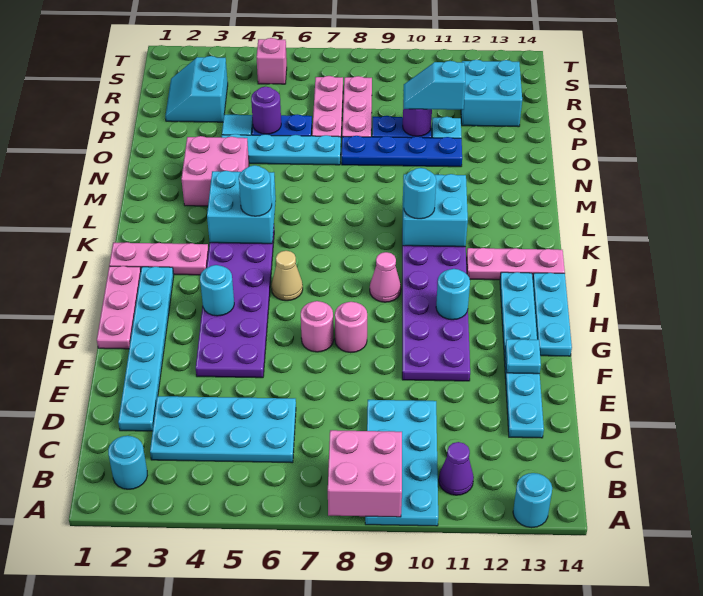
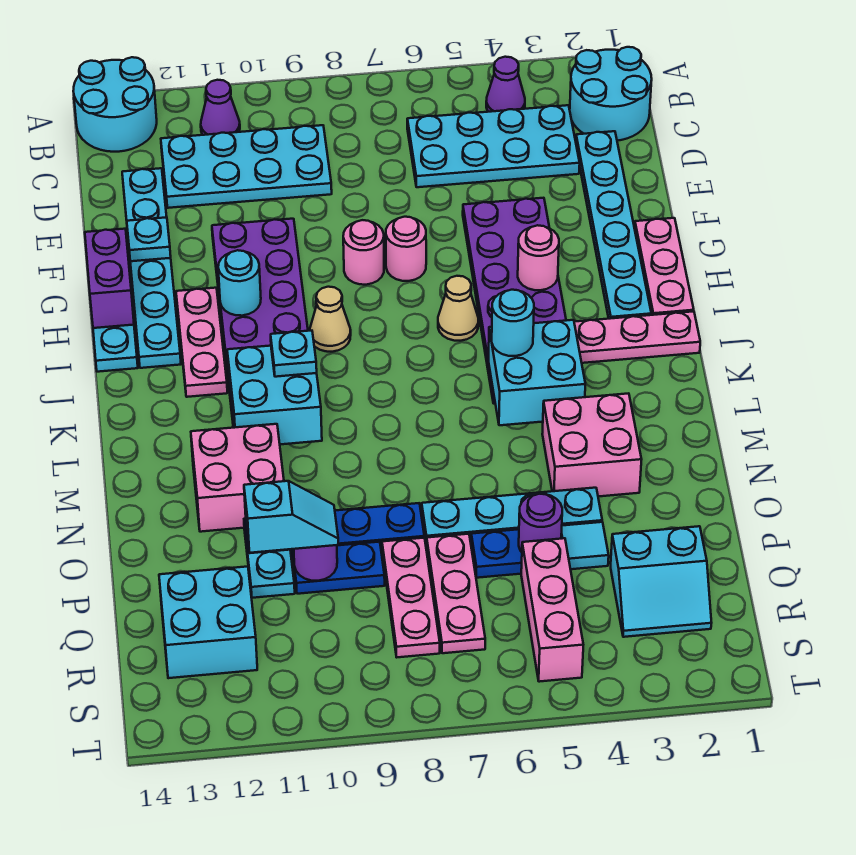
pink brick A8:B9 level 2 -> pink brick M11:N12 level 1
cyan plate A9:D10 level 1 -> cyan plate C9:D12 level 1
cyan round brick A13 level 1 -> cyan round brick A13:B14 level 1
cyan round brick B2 level 1 -> cyan round brick B1:C2 level 1
none -> purple cone B4 level 1
none -> purple brick G14:H14 level 2
cyan round brick H4 level 2 -> pink round brick H4 level 2
pink cone I9 level 1 -> tan cone I9 level 1
pink plate J12:J14 level 1 -> pink plate H12:J12 level 1
cyan round brick K10 level 3 -> cyan plate K10 level 3
cyan slope Q2:R3 level 1 top 3 -> cyan slope Q2:R3 level 1 top Q
pink brick S5 level 1 -> pink brick Q5:S5 level 1

